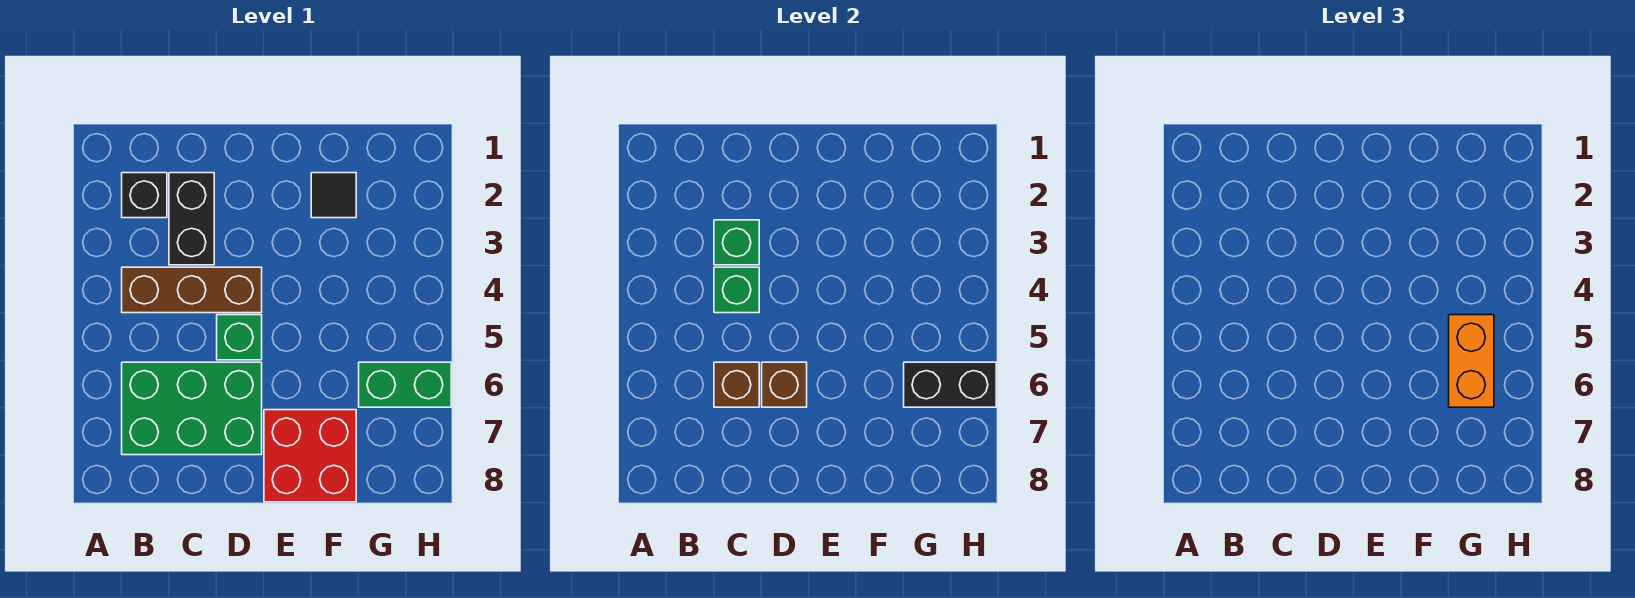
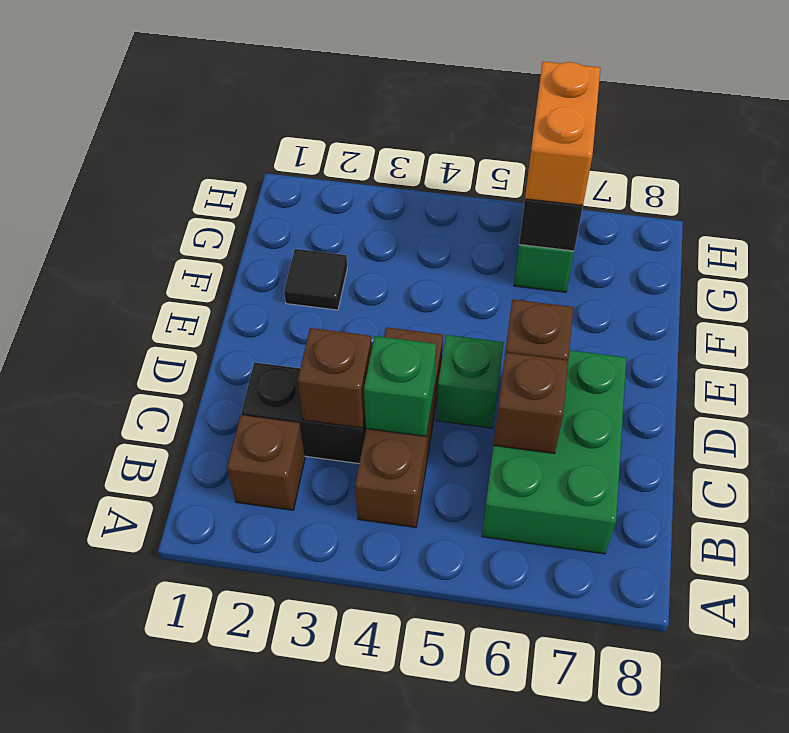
black brick B2 level 1 -> brown brick B2 level 1
green brick C3 level 2 -> brown brick C3 level 2
red brick E7:F8 level 1 -> none
orange brick G5:G6 level 3 -> orange brick G6:H6 level 3

